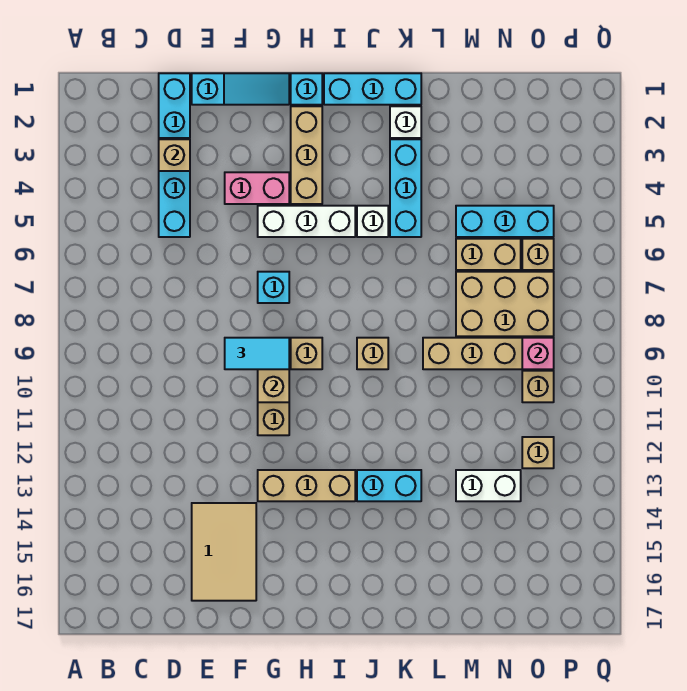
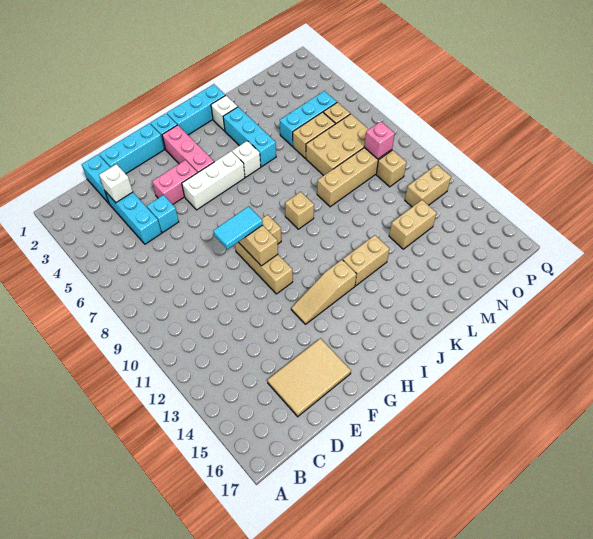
tan brick D3 level 2 -> white brick D3 level 2
cyan slope E1:G1 level 1 top E -> cyan brick E1:G1 level 1
tan tile E14:F16 level 1 -> tan tile D15:F16 level 1
cyan brick G7 level 1 -> cyan brick E5 level 1
tan brick G13:I13 level 1 -> tan slope G13:I13 level 1 top I
tan brick H2:H4 level 1 -> pink brick H2:H4 level 1
cyan brick J13:K13 level 1 -> tan brick J13:K13 level 1
white brick M13:N13 level 1 -> tan brick M13:N13 level 1
tan brick O12 level 1 -> tan brick O12:P12 level 1

